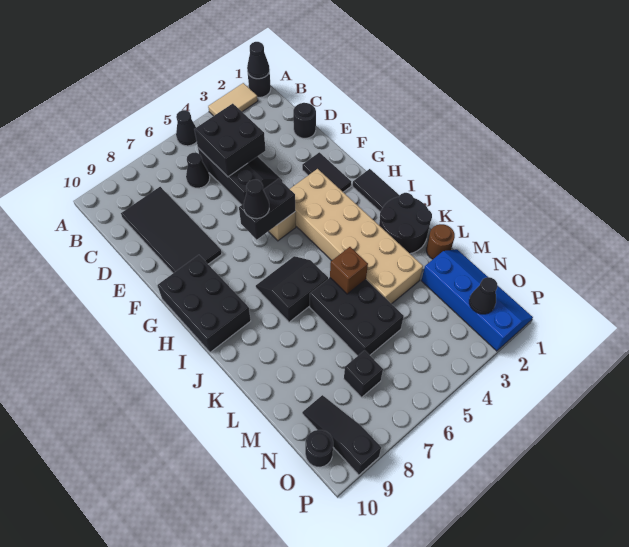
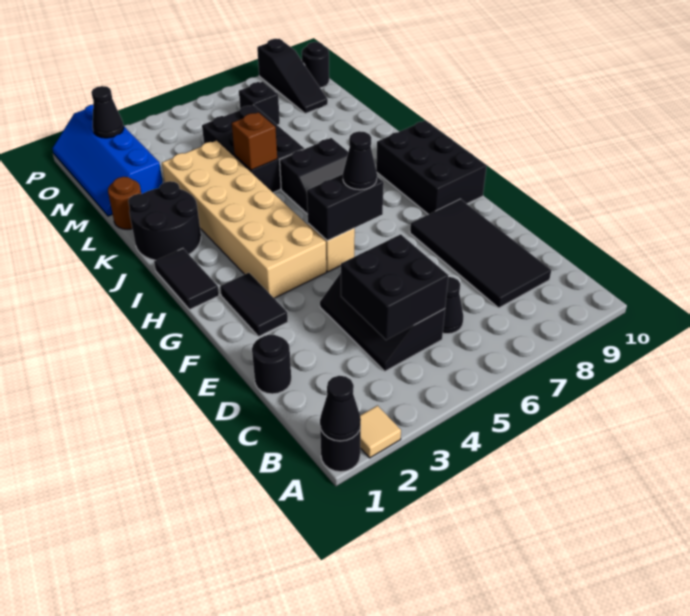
tan tile A2:A3 level 1 -> tan tile A2 level 1
black cone A5 level 1 -> none

